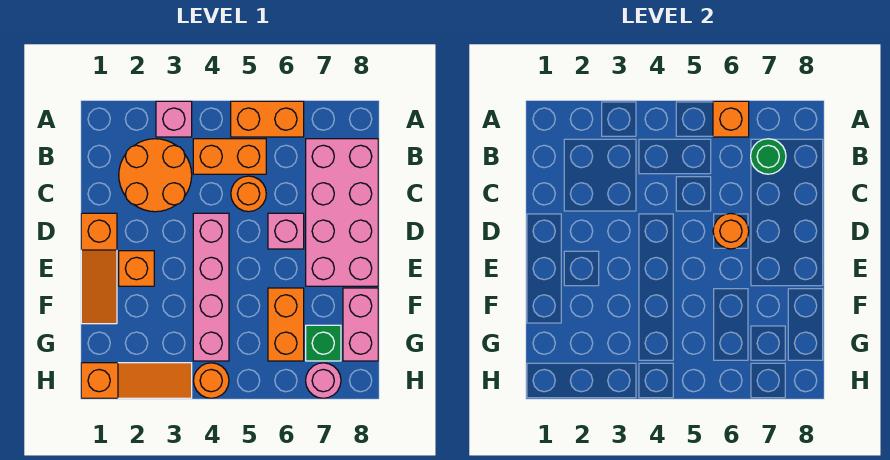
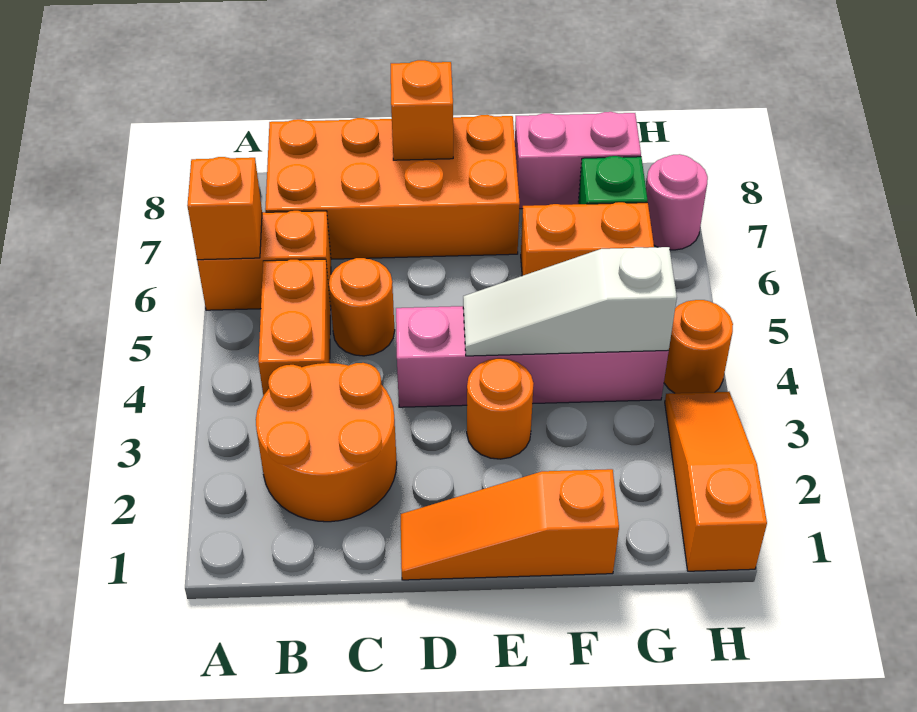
pink brick A3 level 1 -> none
orange brick A5:A6 level 1 -> orange brick A6:B6 level 1
pink brick B7:E8 level 1 -> orange brick B7:E8 level 1
green round brick B7 level 2 -> none
orange slope D1:F1 level 1 top D -> orange slope D1:F1 level 1 top F
pink brick D6 level 1 -> none
orange round brick D6 level 2 -> orange round brick E3 level 1
orange brick E2 level 1 -> orange brick D8 level 2
none -> white slope E4:G4 level 2 top G

